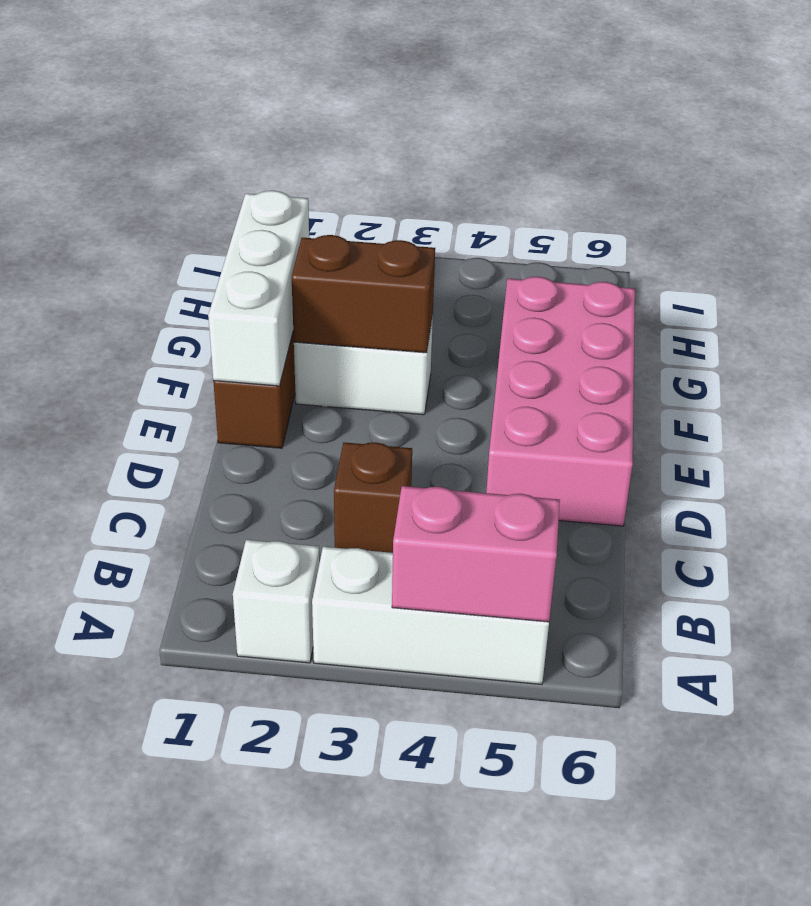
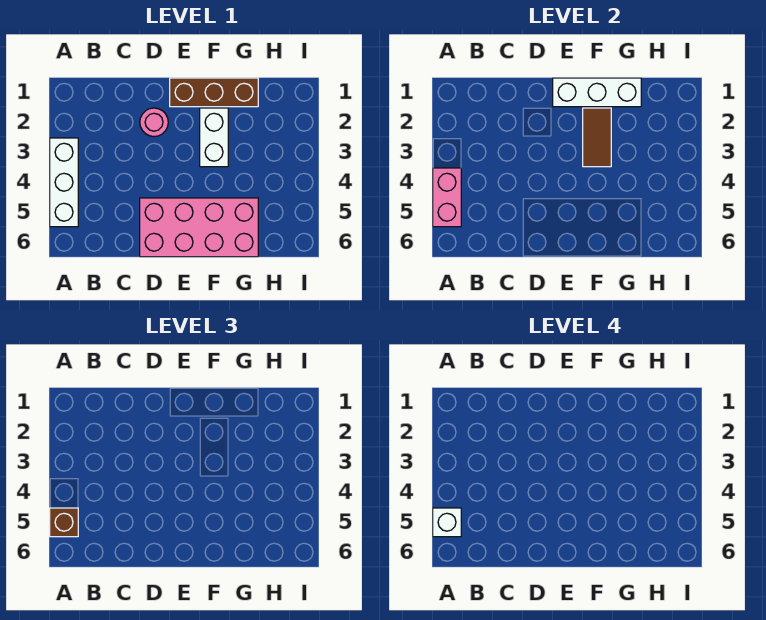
white brick A2 level 1 -> white brick A5 level 4
brown brick C3 level 1 -> brown brick A5 level 3
none -> pink round brick D2 level 1
brown brick F2:F3 level 2 -> brown tile F2:F3 level 2

